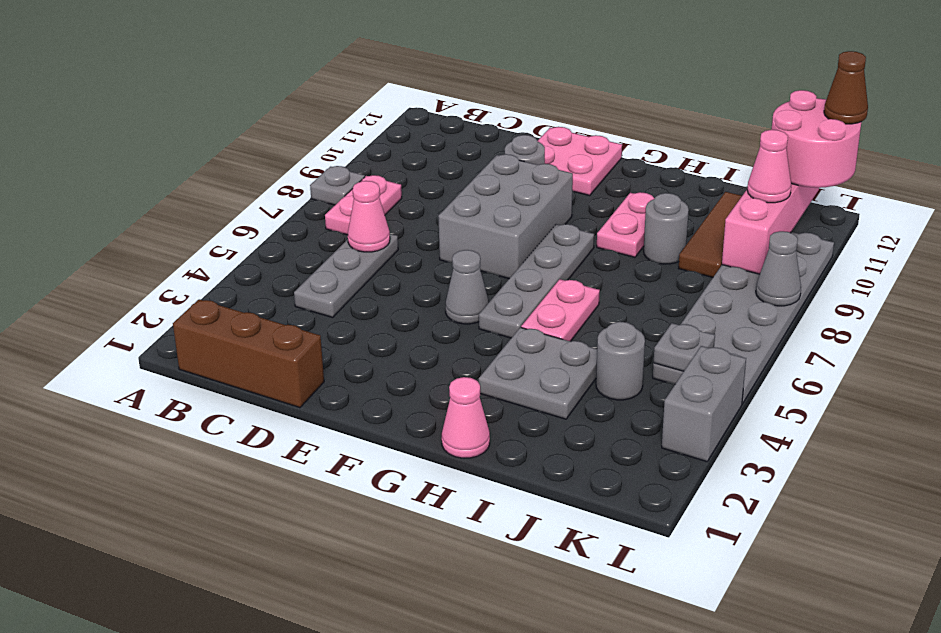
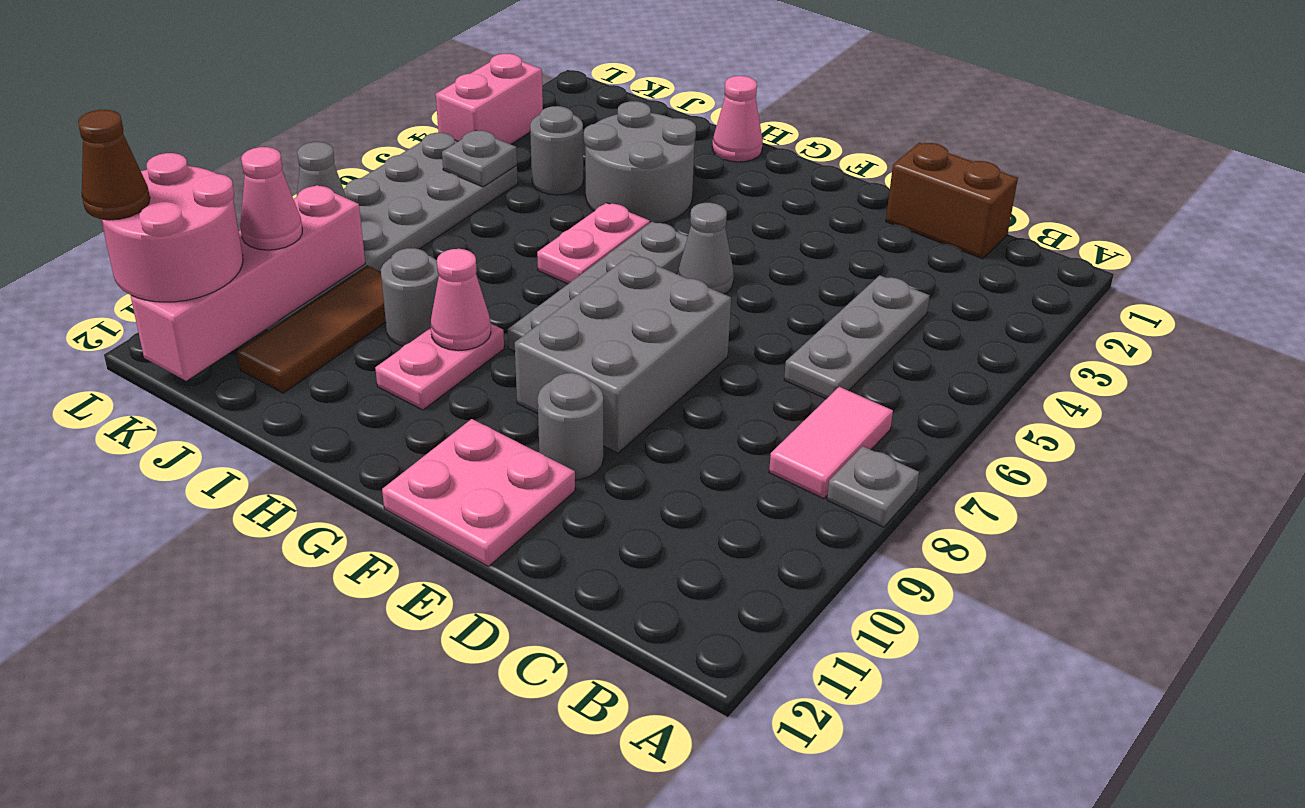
brown brick B1:D1 level 1 -> brown brick C1:D1 level 1
pink plate B7:B8 level 1 -> pink tile B7:B8 level 1
pink cone C6 level 2 -> pink cone H9 level 2
grey plate H3:I4 level 1 -> grey round brick H3:I4 level 1
grey brick L3:L4 level 1 -> pink brick L3:L4 level 1

